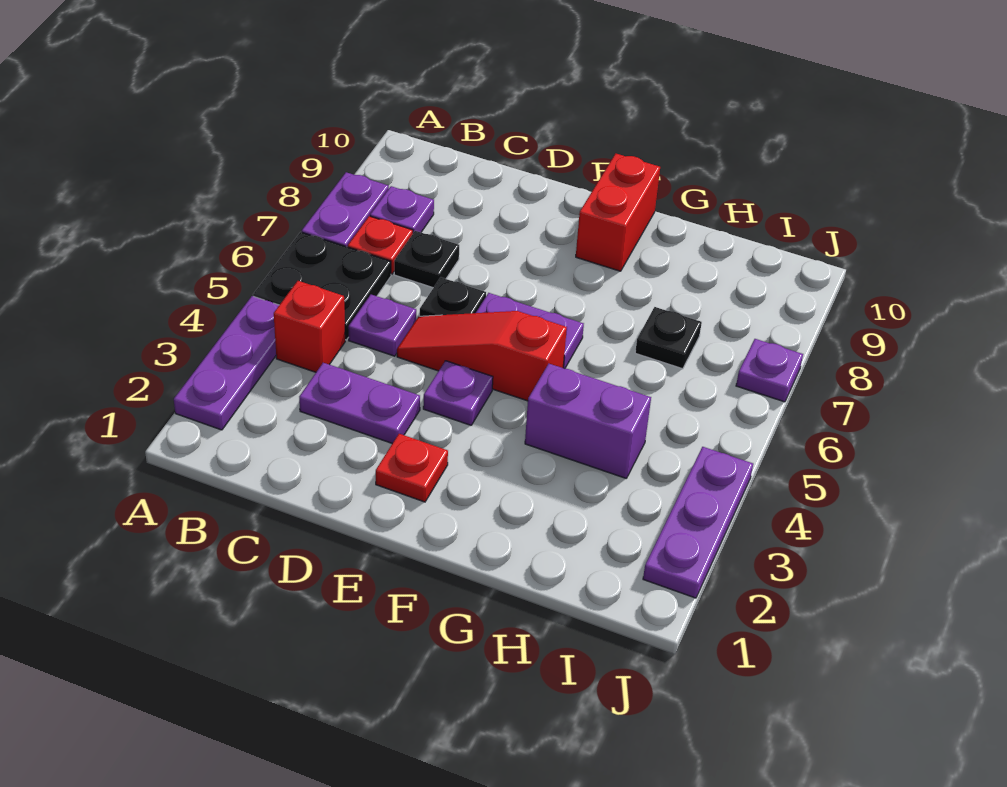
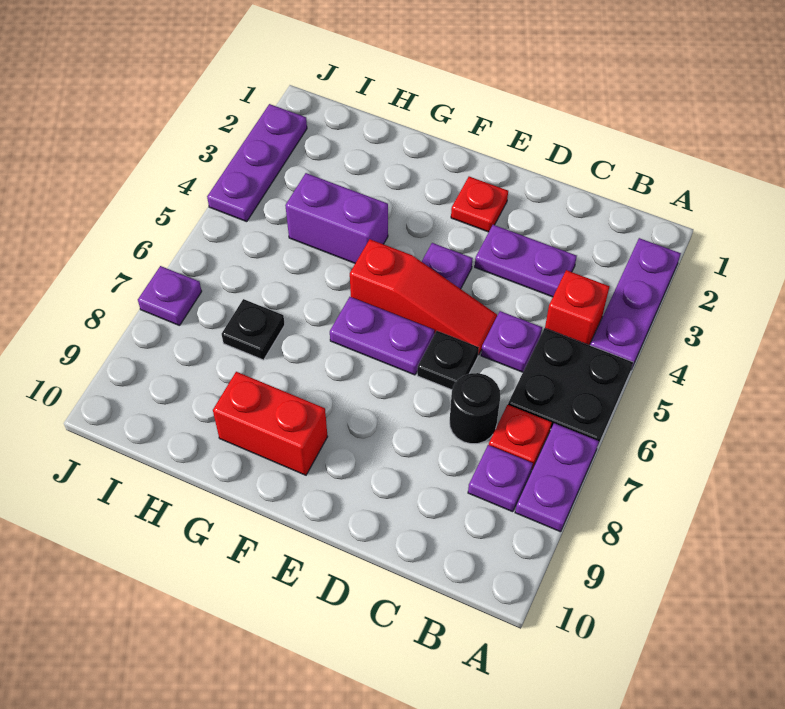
black plate C7 level 1 -> black round brick C7 level 1
red brick F9:F10 level 1 -> red brick F9:G9 level 1

